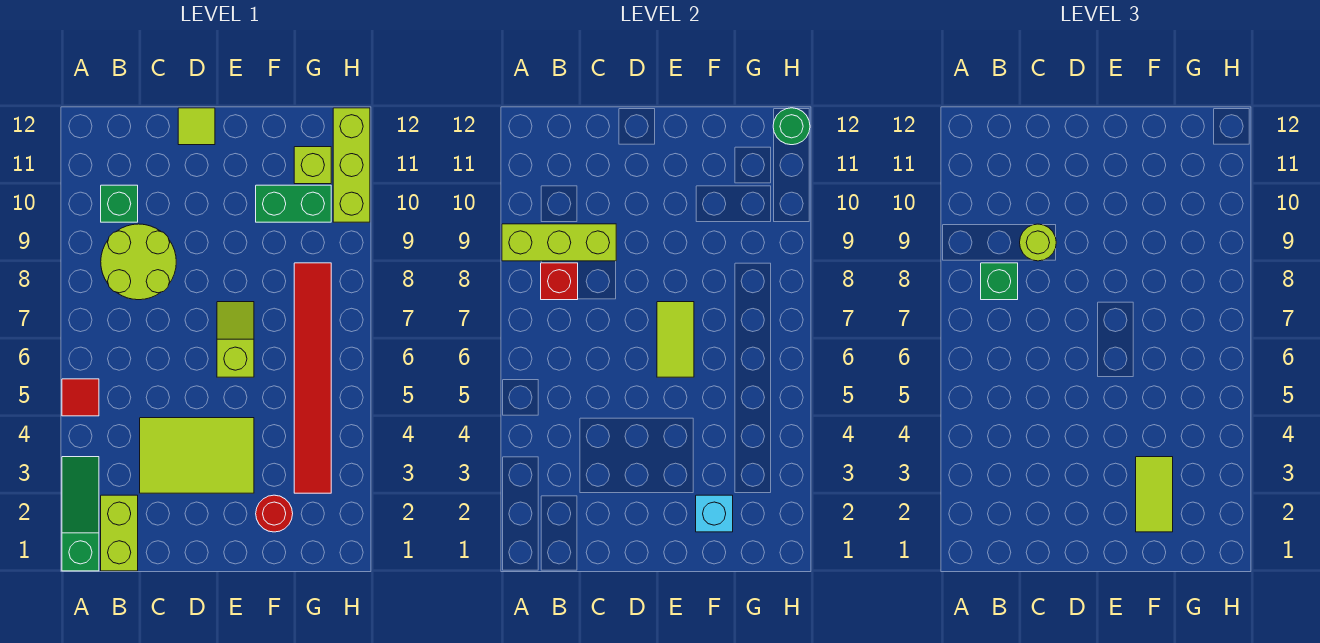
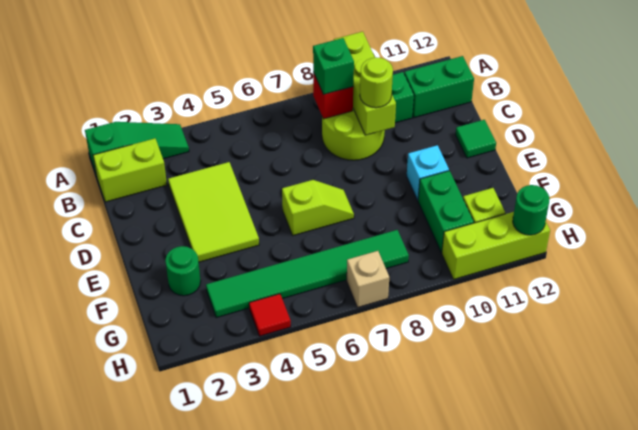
red tile A5 level 1 -> red tile H4 level 1
none -> green brick B11:B12 level 1
lime tile D12 level 1 -> green tile D12 level 1
lime tile E6:E7 level 2 -> none
red round brick F2 level 1 -> green round brick F2 level 1
cyan brick F2 level 2 -> cyan brick E10 level 1
lime tile F2:F3 level 3 -> none
red tile G3:G8 level 1 -> green tile G3:G8 level 1
none -> tan brick H7 level 1

